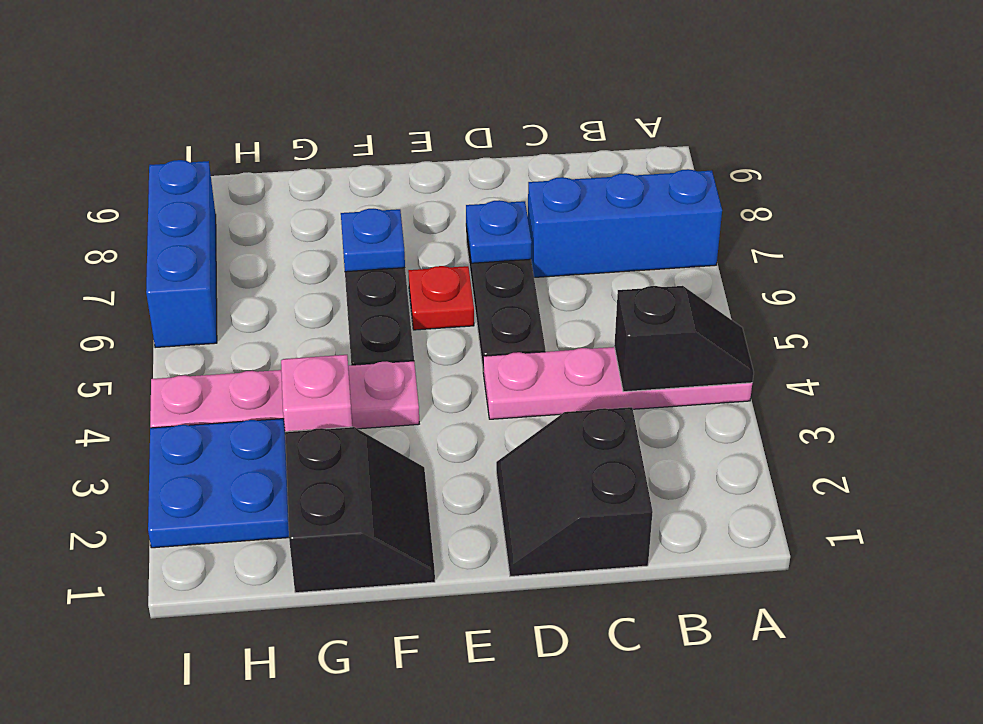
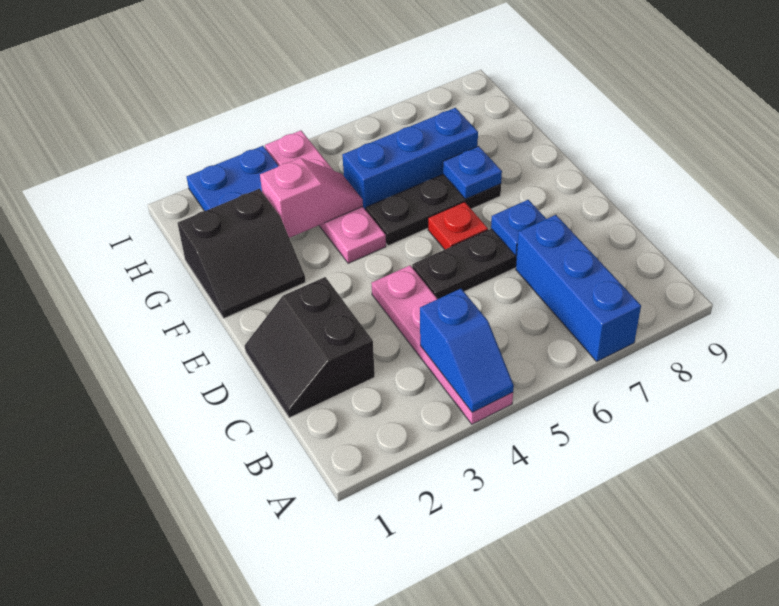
black slope A4:B4 level 2 top B -> blue slope A4:B4 level 2 top B
black slope C1:D2 level 1 top C -> black slope C1:D2 level 1 top 2
blue brick I6:I8 level 1 -> blue brick G5:G7 level 1

